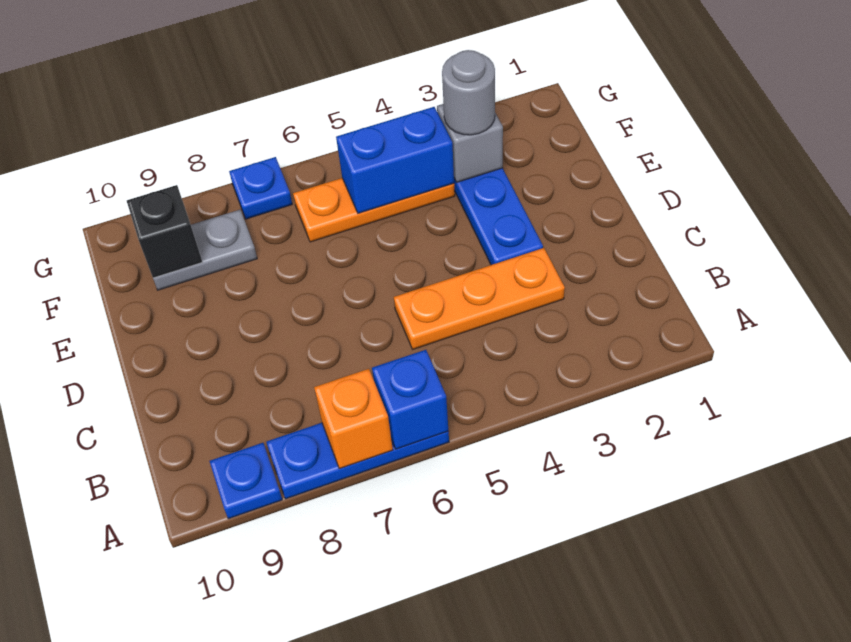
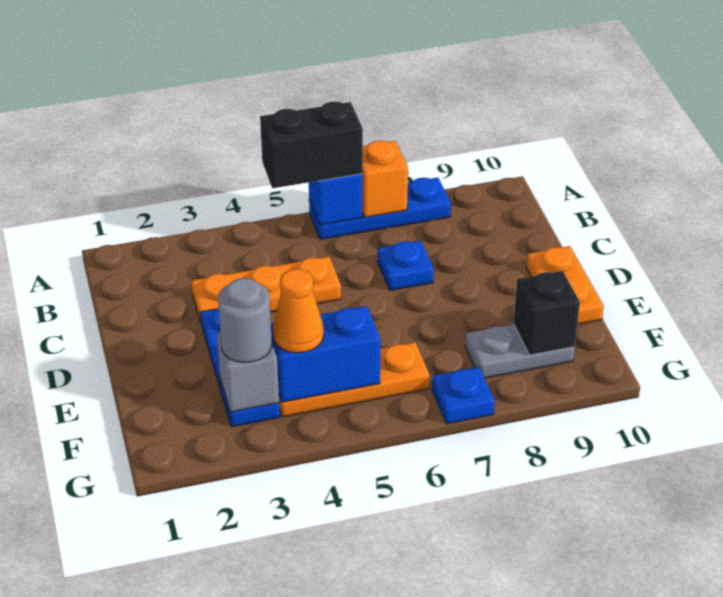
none -> black brick A5:A6 level 3
blue plate A9 level 1 -> blue plate C7 level 1
none -> orange plate D10:E10 level 1
none -> orange cone F4 level 3

